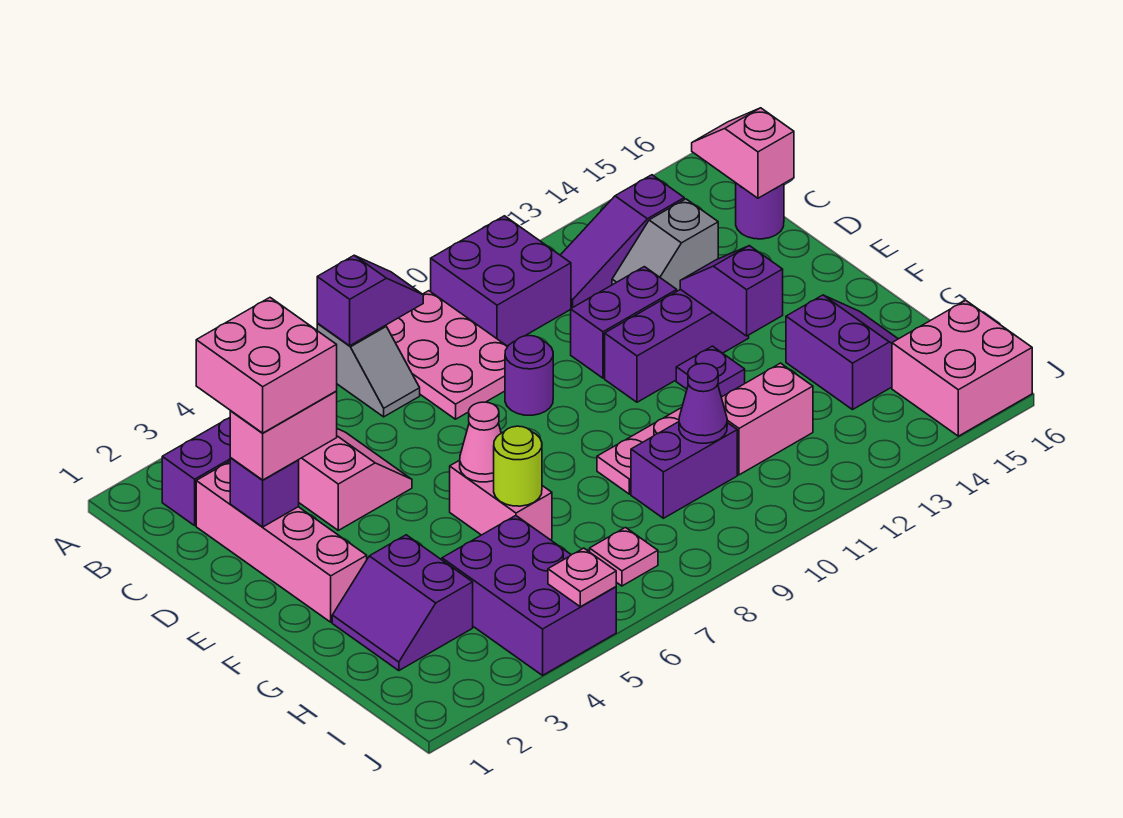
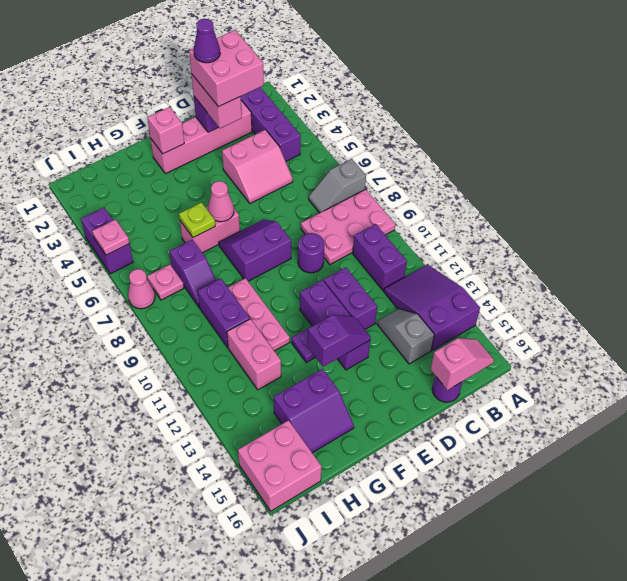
purple slope A7:A8 level 2 top 7 -> purple slope H7:H8 level 1 top 7
purple brick A10:B11 level 1 -> purple brick B10:B11 level 1
purple slope B12:B14 level 1 top 14 -> purple slope A12:B14 level 1 top 14
none -> pink brick F2 level 2
purple slope G2:H3 level 1 top 3 -> purple slope E7:F8 level 1 top 8
lime round brick G6 level 2 -> lime plate G6 level 2
purple brick H4:J5 level 1 -> purple brick J4:J5 level 1
purple cone H10 level 2 -> purple cone D2 level 5
none -> pink cone J7 level 1

